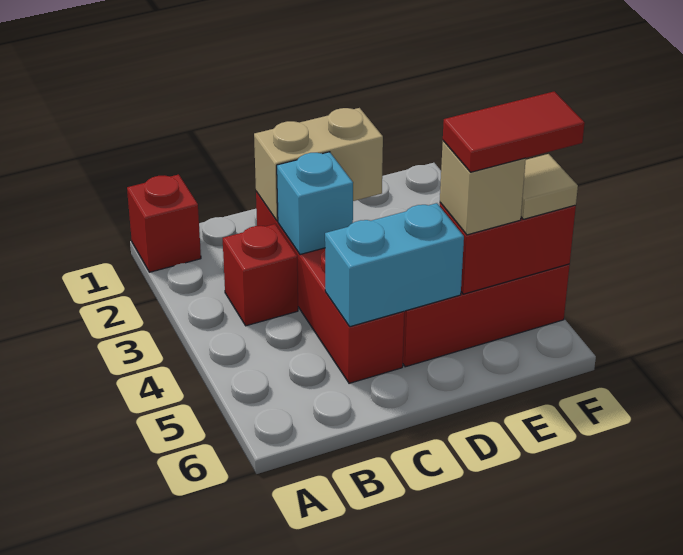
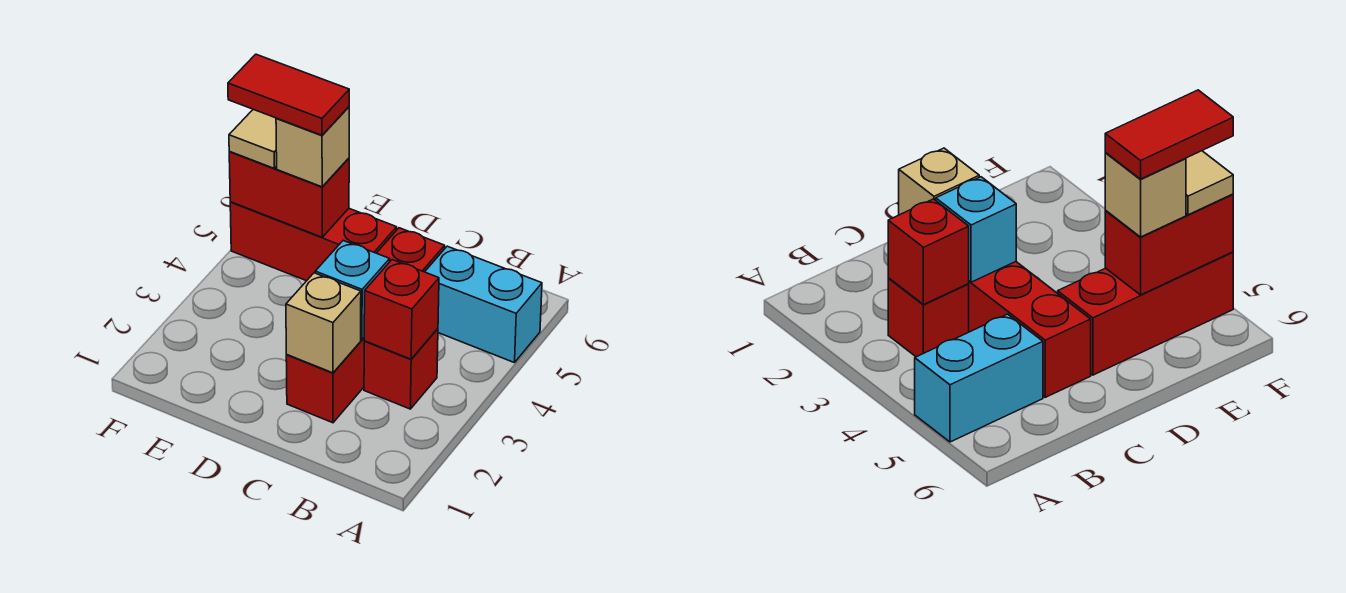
red brick A1 level 1 -> red brick B3 level 2
tan brick C2:D2 level 2 -> tan brick C2 level 2
cyan brick C5:D5 level 2 -> cyan brick A5:B5 level 1

